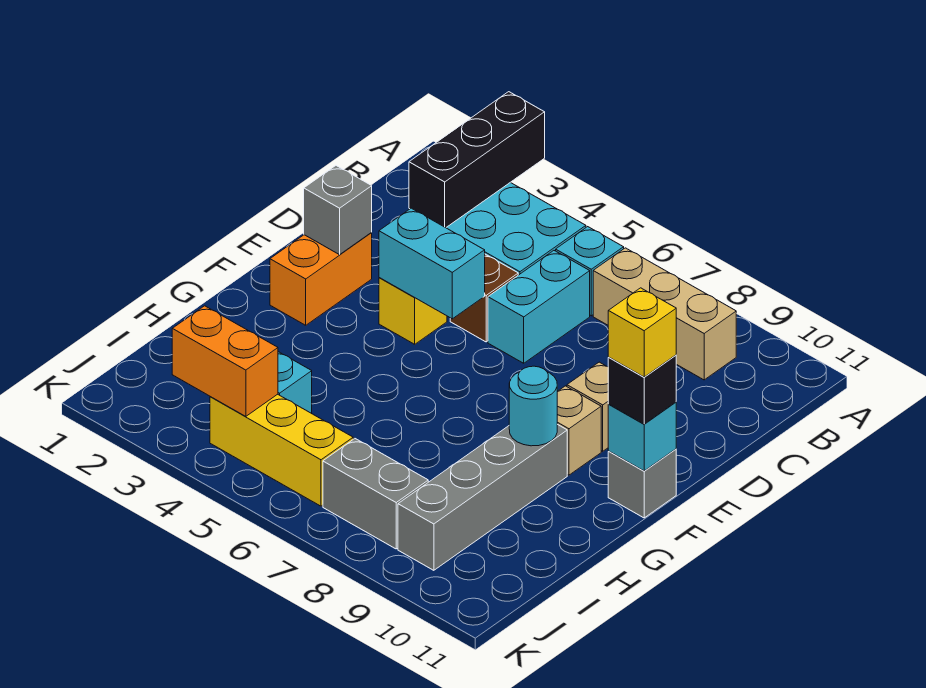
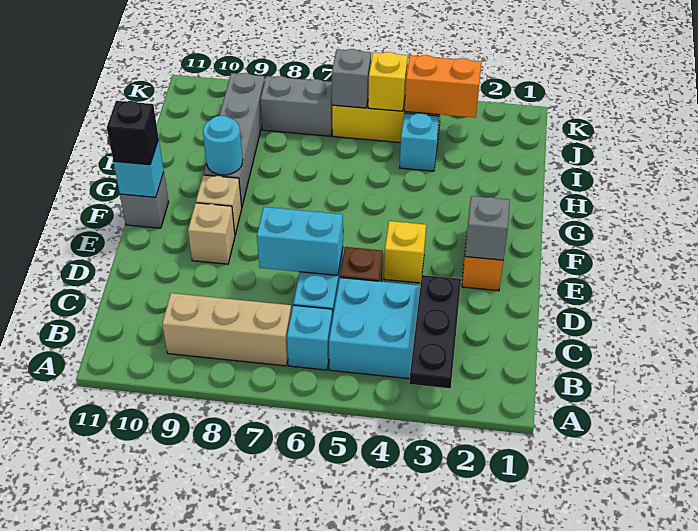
black brick A3:C3 level 2 -> black plate A3:C3 level 2
cyan brick E4:E5 level 2 -> cyan brick D6:D7 level 2
yellow brick F11 level 4 -> yellow brick J5 level 2
none -> grey brick J6 level 2

